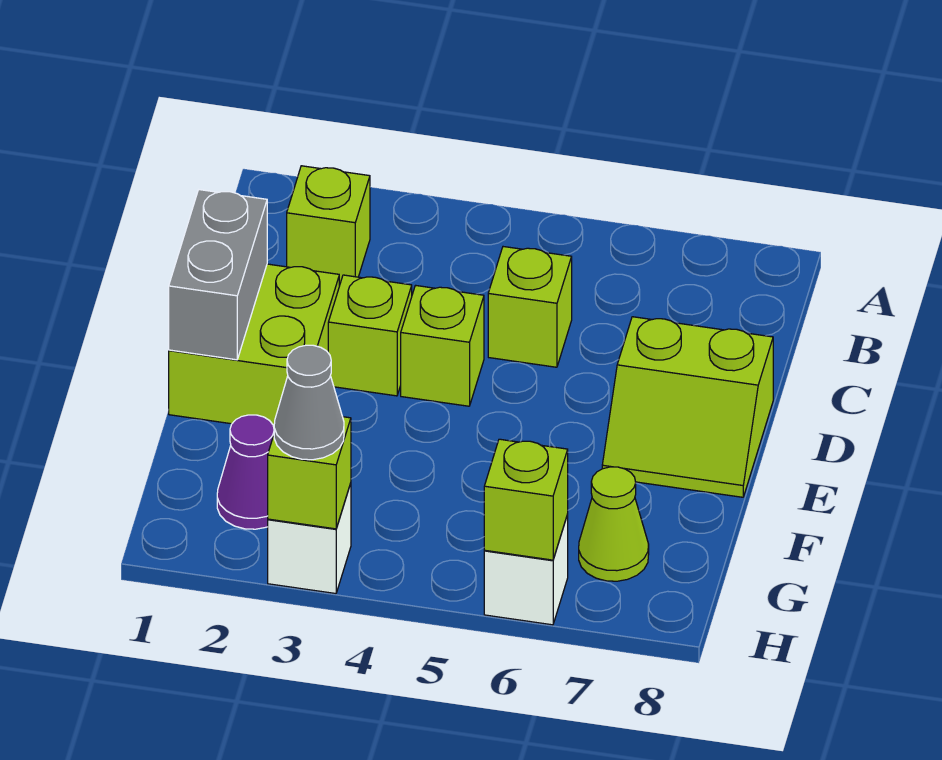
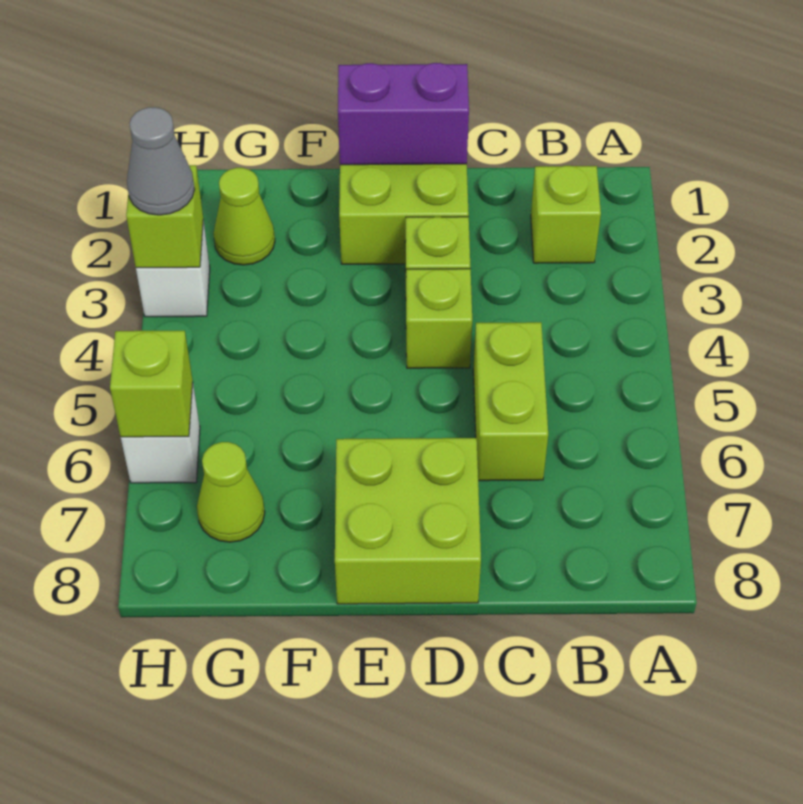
lime brick C5 level 1 -> lime brick C5:C6 level 1
grey brick D1:E1 level 2 -> purple brick D1:E1 level 2
lime slope D7:E8 level 1 top D -> lime brick D7:E8 level 1
purple cone G2 level 1 -> lime cone G2 level 1

